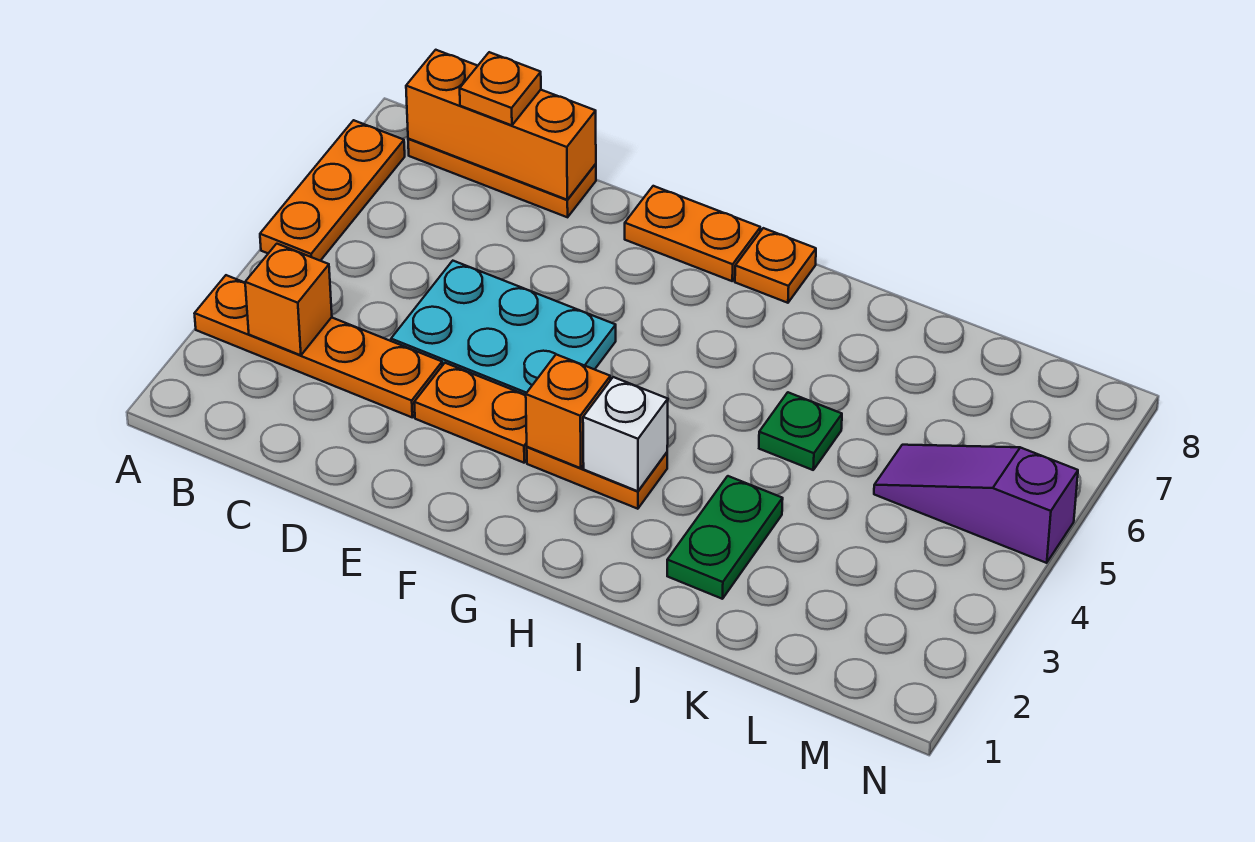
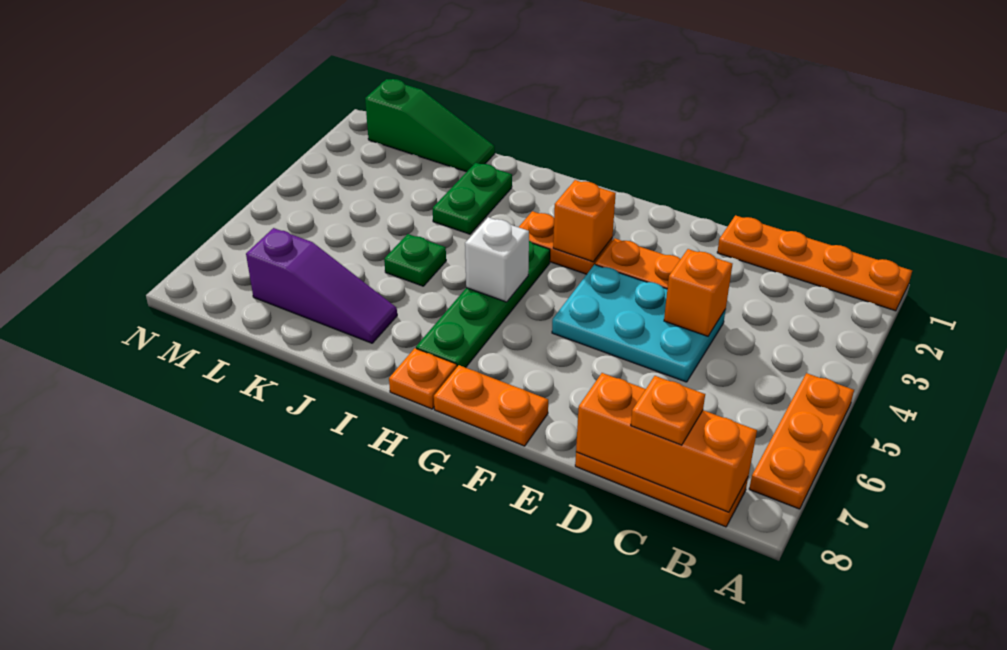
orange plate A3:D3 level 1 -> orange plate A1:D1 level 1
orange brick B3 level 2 -> orange brick D4 level 2
white brick H3 level 2 -> white brick H5 level 2
none -> green plate H4:H7 level 1
none -> green slope K1:M1 level 1 top M
purple slope L5:N5 level 1 top N -> purple slope J7:L7 level 1 top L

